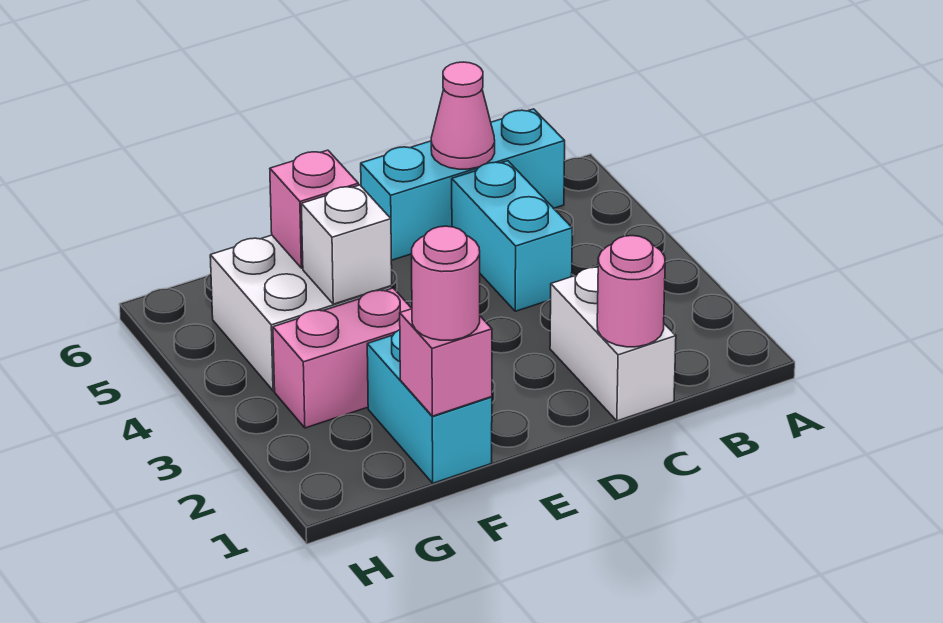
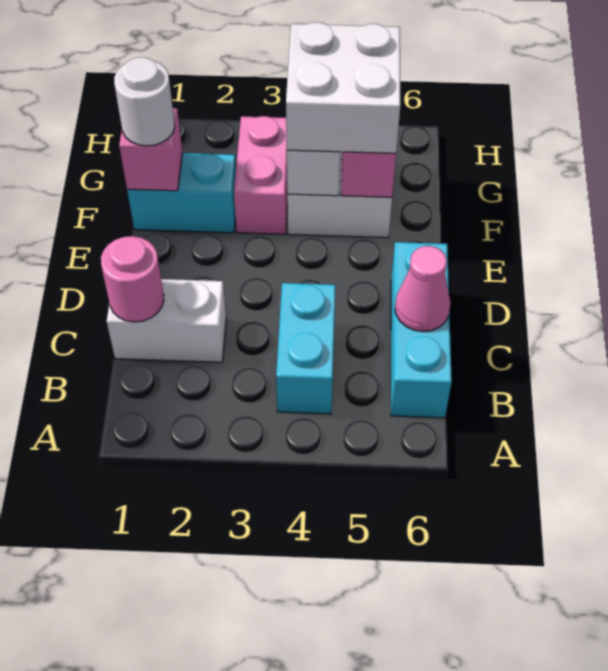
cyan brick C4:C5 level 1 -> cyan brick B4:C4 level 1
pink round brick F1 level 3 -> white round brick F1 level 3
none -> white brick F4:G5 level 3

